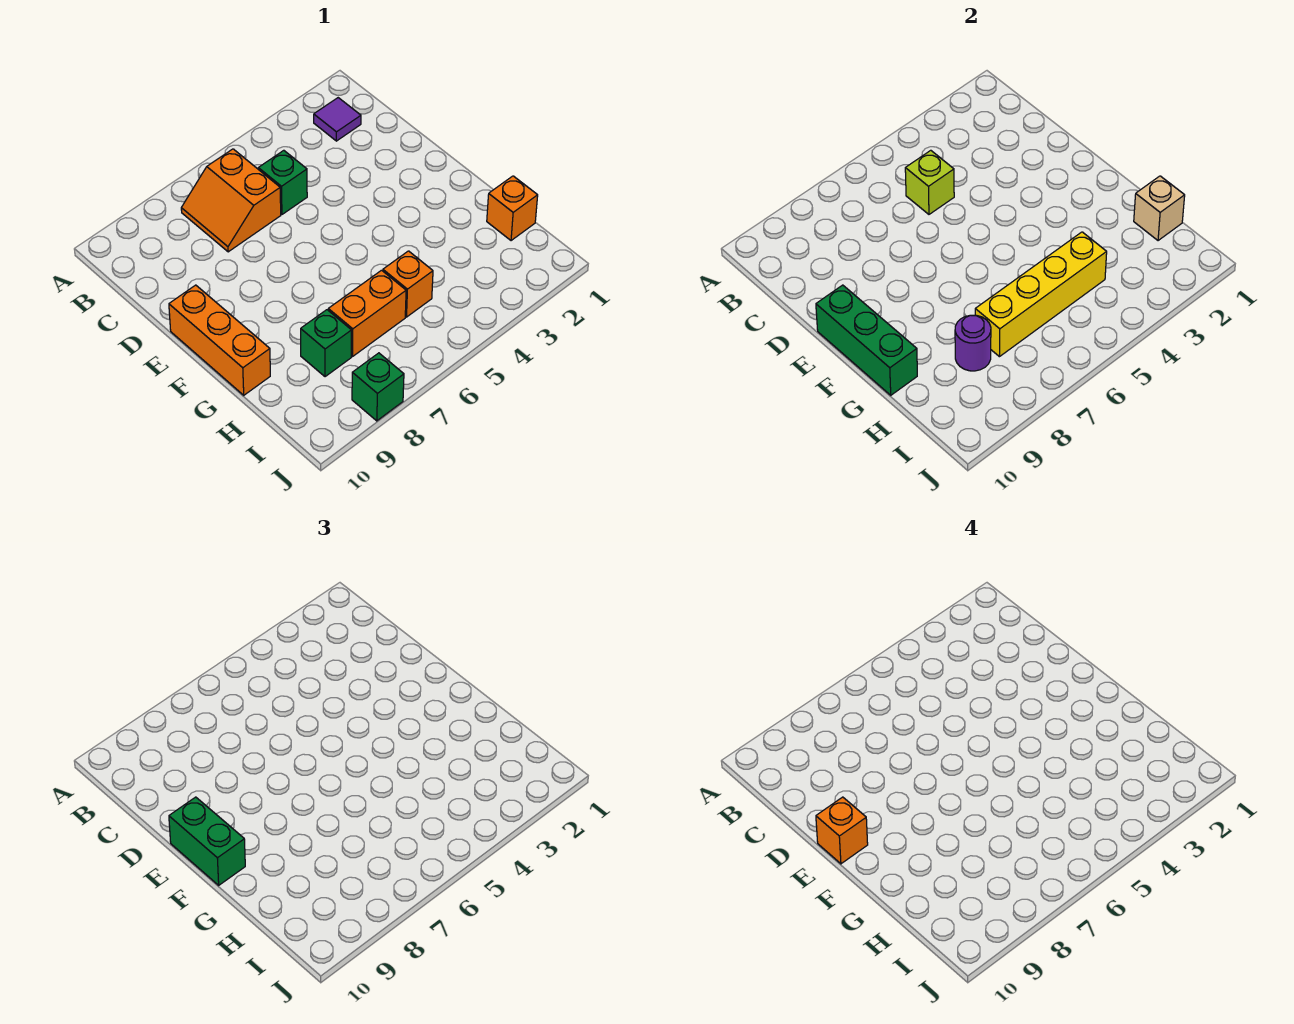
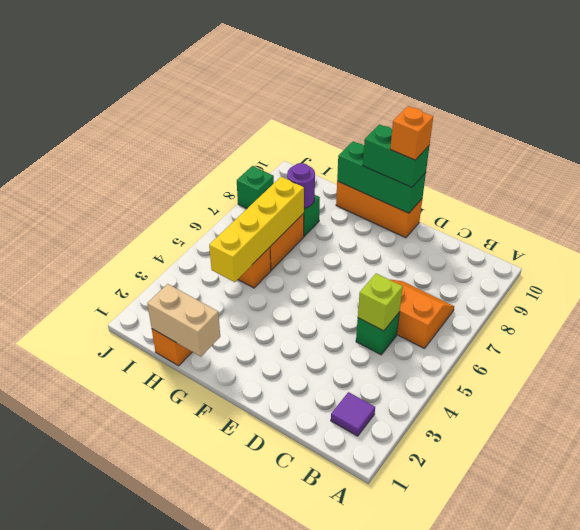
tan brick H1 level 2 -> tan brick G1:H1 level 2

